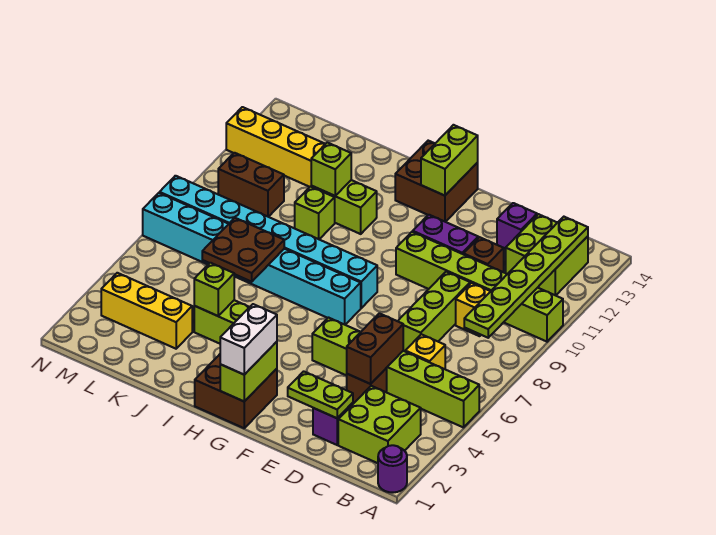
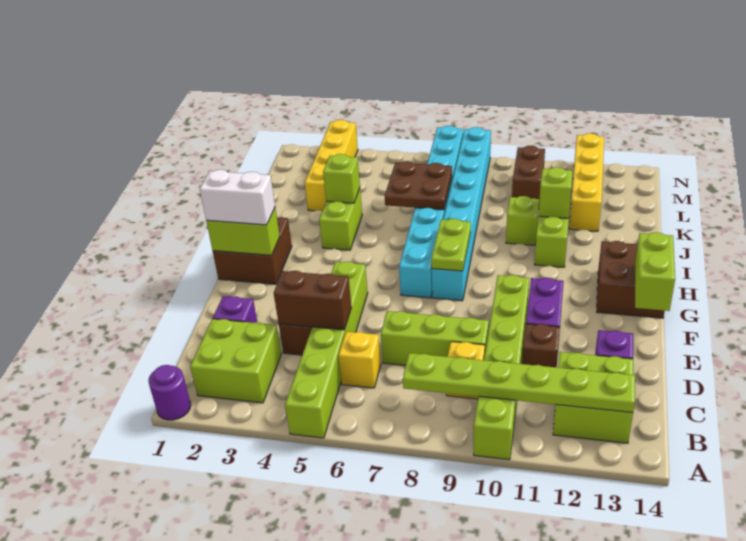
lime plate D2:E2 level 2 -> lime plate G8:H8 level 2
lime brick G13:G14 level 2 -> lime brick F14:G14 level 2
yellow brick K3:M3 level 1 -> yellow brick K3:N3 level 1

